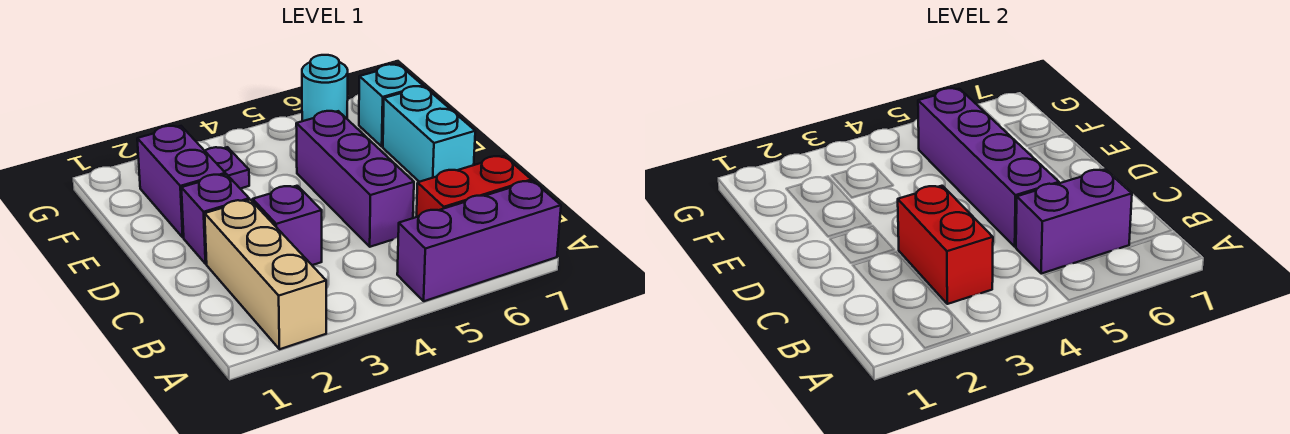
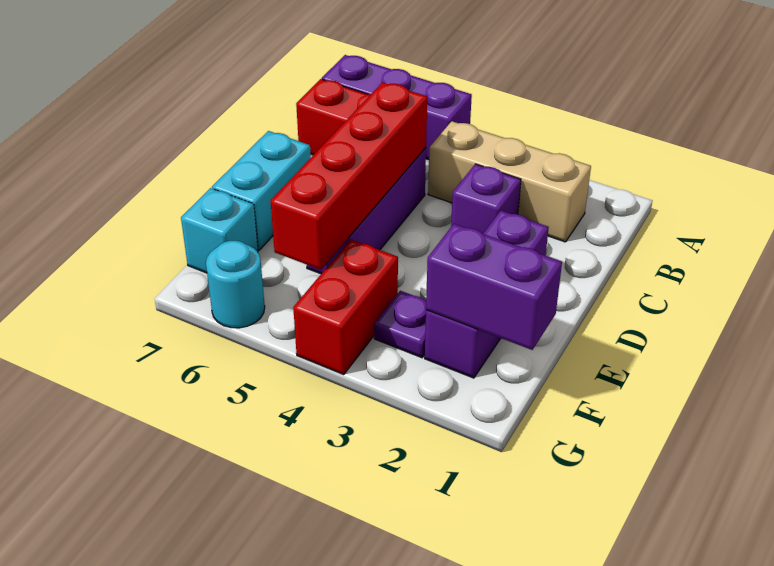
tan brick A2:C2 level 1 -> tan brick B2:B4 level 1
red brick B3:C3 level 2 -> red brick F4:G4 level 1
purple brick B5:B6 level 2 -> purple brick F1:F2 level 2
purple brick C5:F5 level 2 -> red brick C5:F5 level 2

